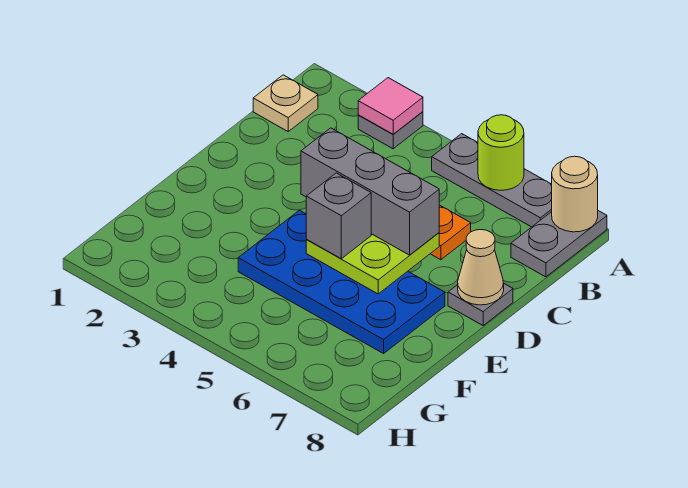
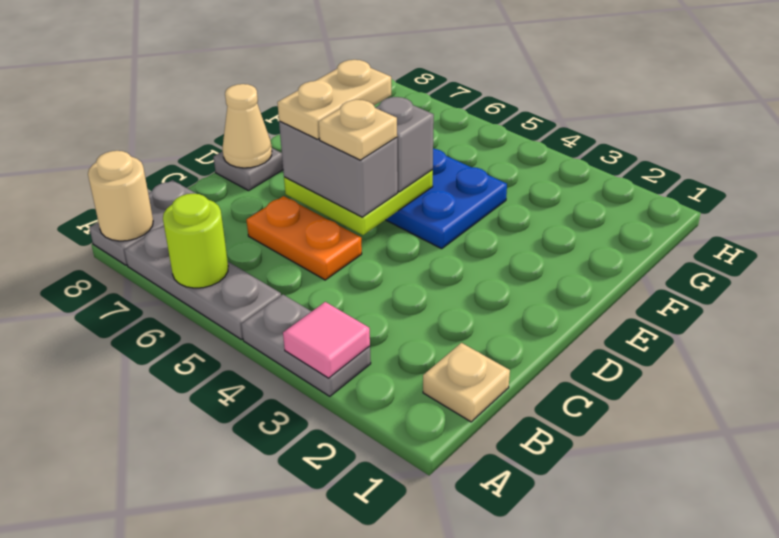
grey plate A3 level 1 -> grey plate A3:A4 level 1
grey brick D4:D6 level 3 -> grey brick D5:D6 level 3
none -> tan plate D5 level 4
none -> tan plate D6:E6 level 4

